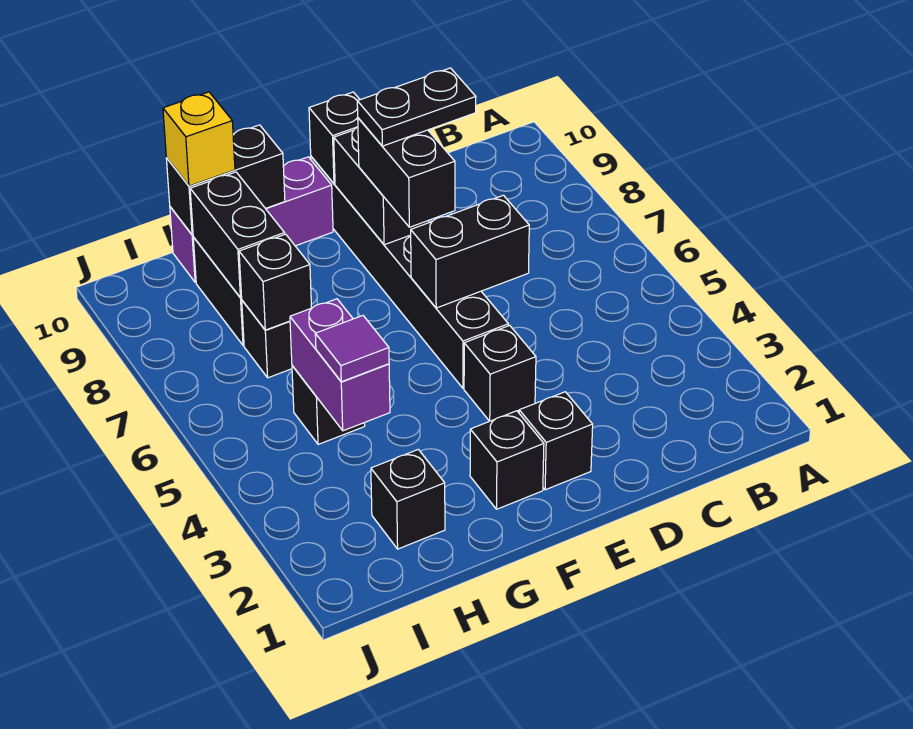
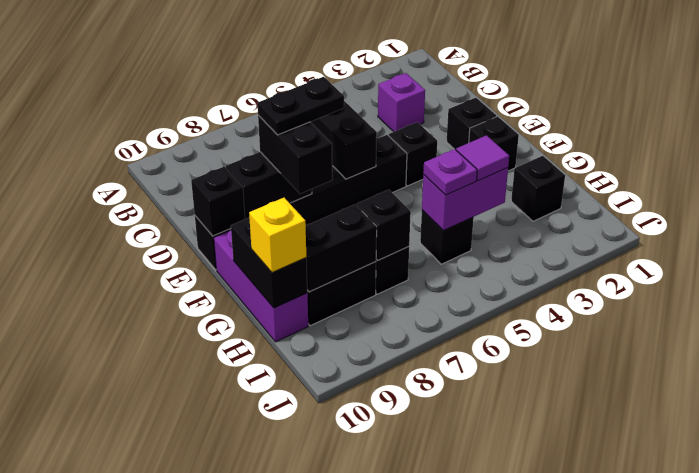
none -> purple brick C3 level 1
black plate D8:E8 level 4 -> black plate E7:E8 level 4
black brick E7:E8 level 3 -> black brick E8:F8 level 3
none -> purple plate H5 level 3

